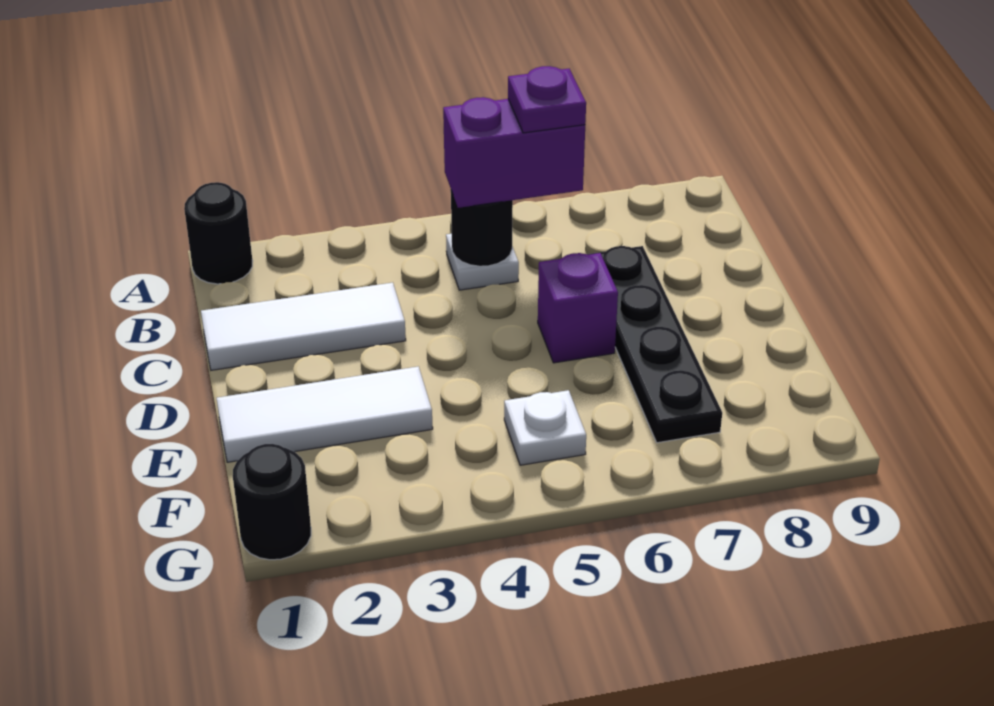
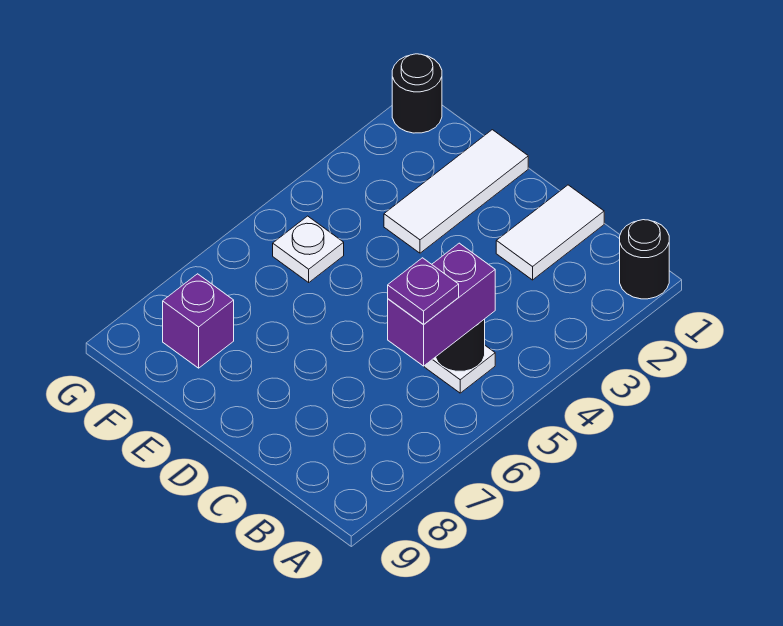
white tile C1:C3 level 1 -> white tile C1:C2 level 1
black plate C7:F7 level 1 -> none
purple brick D6 level 1 -> purple brick F8 level 1

